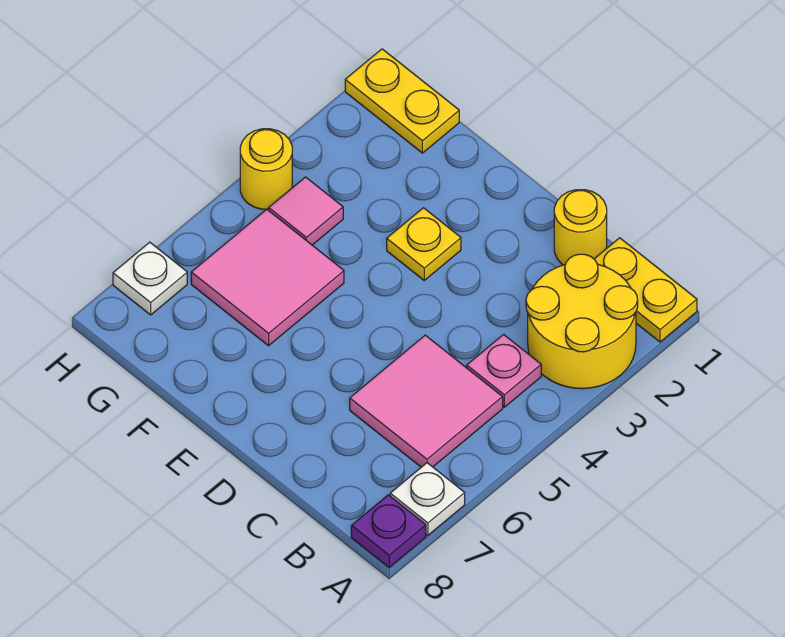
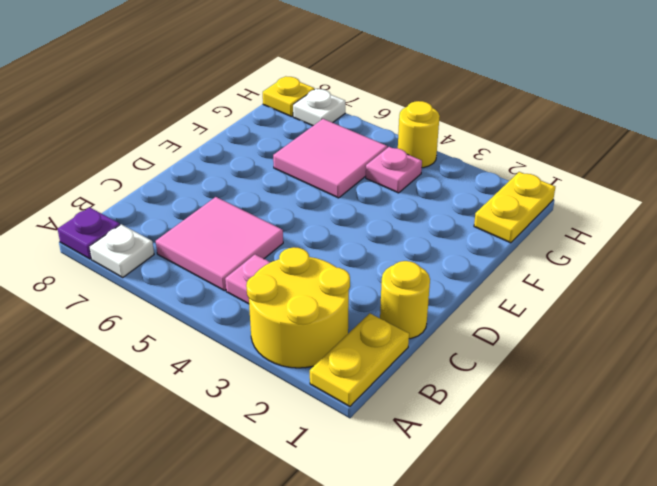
yellow plate E3 level 1 -> yellow plate H8 level 1
pink tile G4 level 1 -> pink plate G4 level 1

